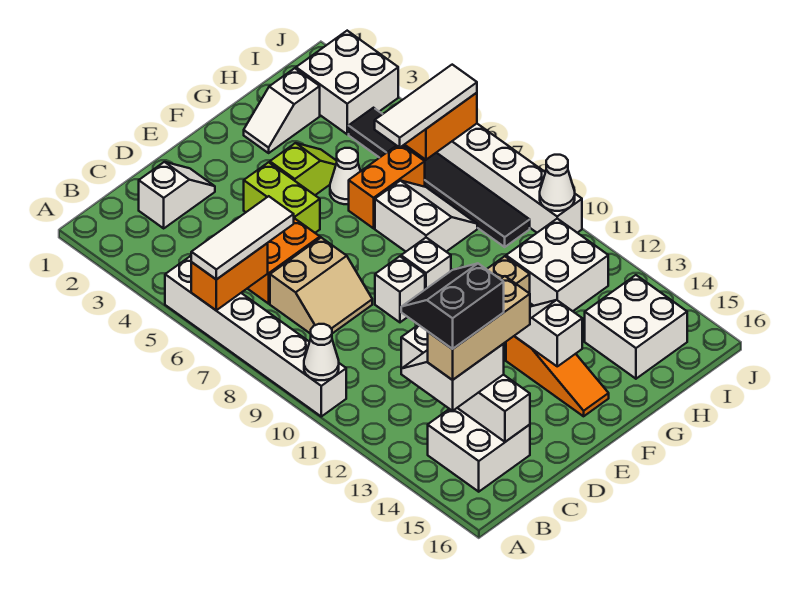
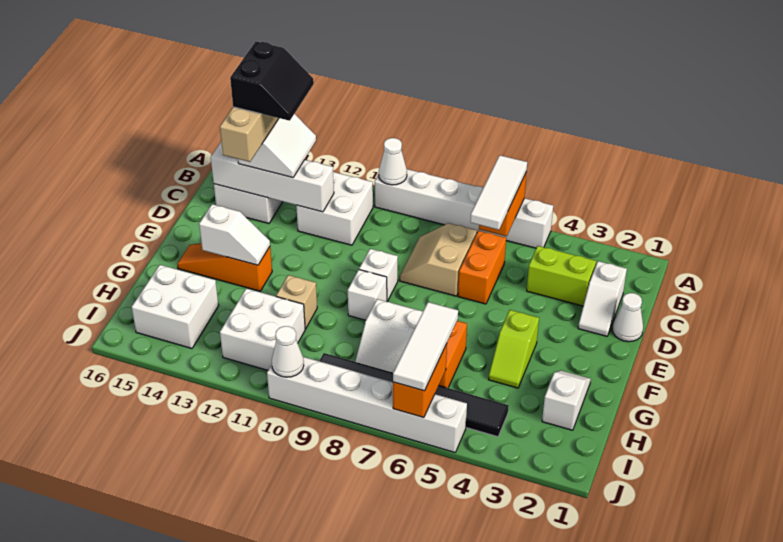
lime brick E4:E5 level 1 -> lime brick C3:C4 level 1
white cone G5 level 1 -> white cone D1 level 1
white brick I2:J3 level 1 -> white brick B11:C12 level 1

